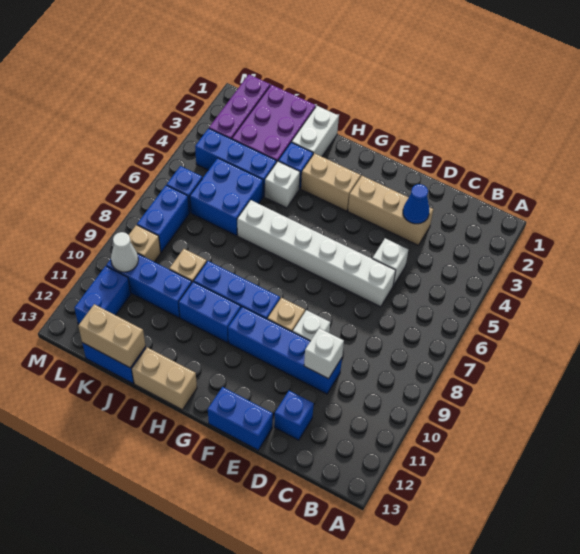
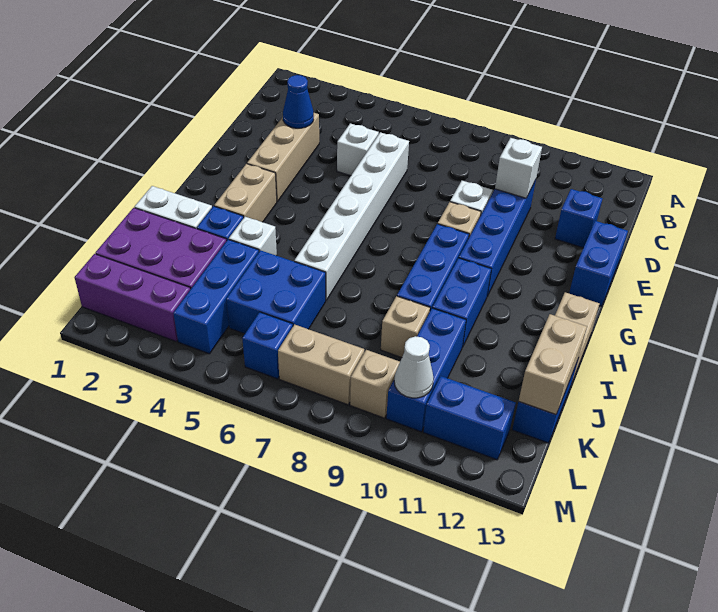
blue brick L7:L8 level 1 -> tan brick L7:L8 level 1

